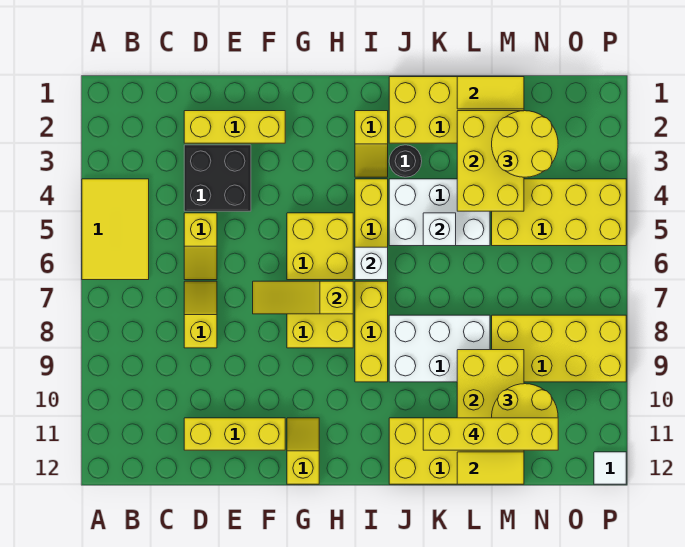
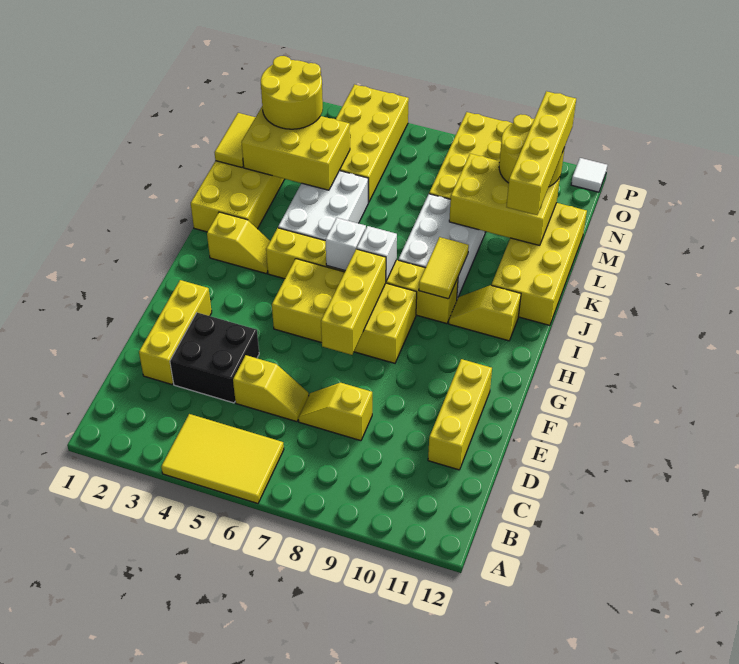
yellow slope F7:H7 level 2 top H -> yellow brick F7:H7 level 2
yellow slope G11:G12 level 1 top 12 -> yellow slope I10:I11 level 1 top 11
black round brick J3 level 1 -> none
white brick K5 level 2 -> white brick I7 level 2
yellow tile L12:M12 level 2 -> yellow tile I9:J9 level 2

